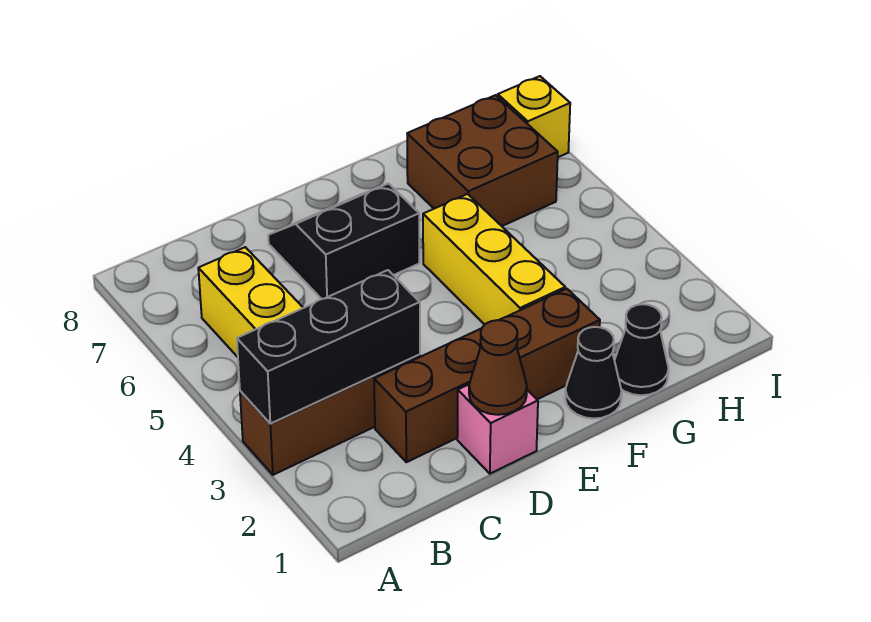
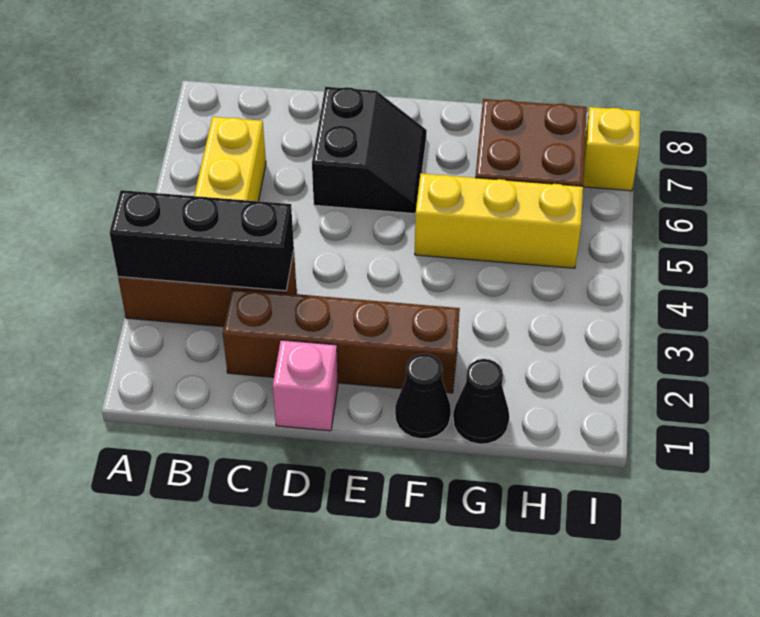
brown cone D1 level 2 -> none
black slope D6:E7 level 1 top 6 -> black slope D6:E7 level 1 top D
yellow brick F3:F5 level 1 -> yellow brick F5:H5 level 1

